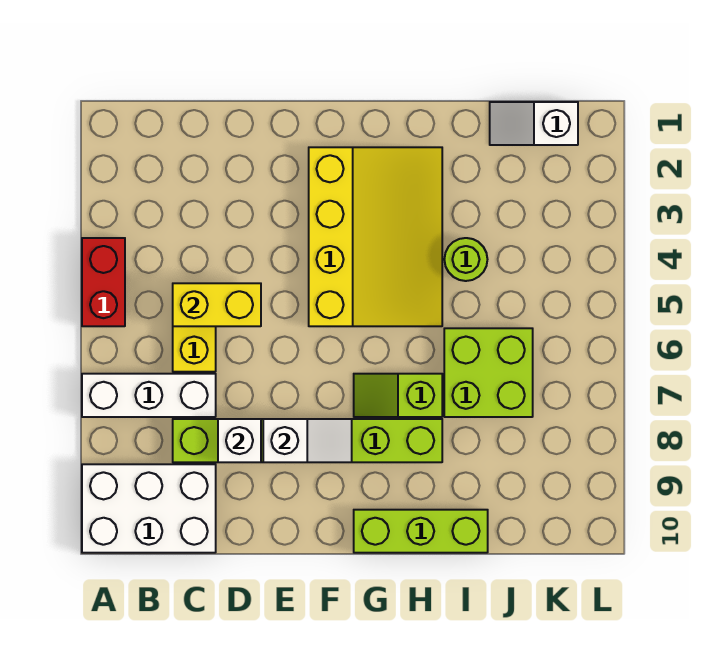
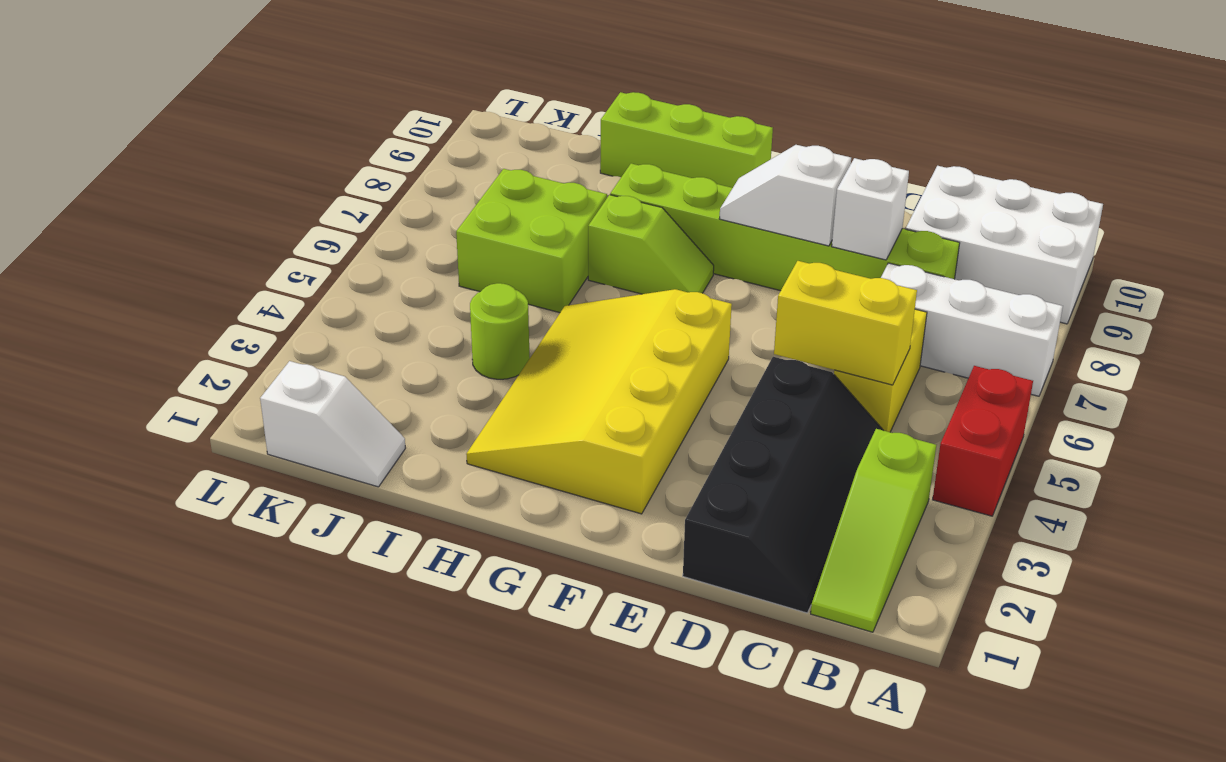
none -> lime slope B1:B3 level 1 top 3
none -> black slope C1:D4 level 1 top D

